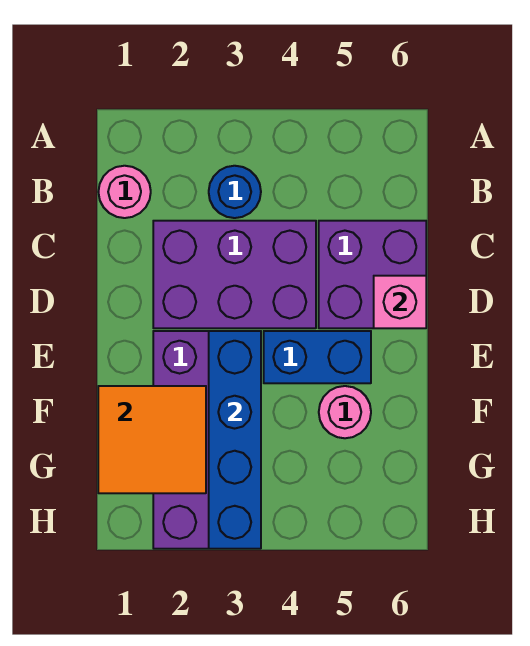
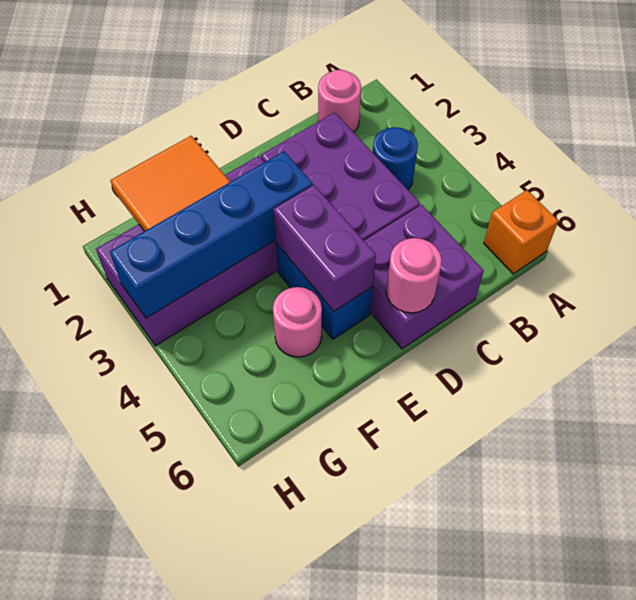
none -> orange brick A6 level 1
pink brick D6 level 2 -> pink round brick D6 level 2
none -> purple brick E4:E5 level 2

